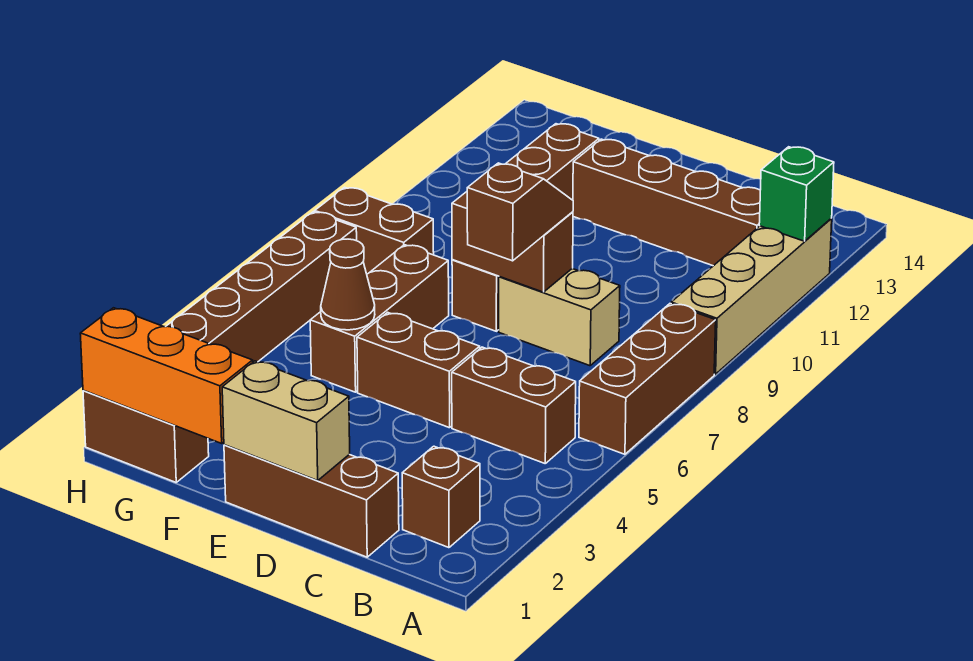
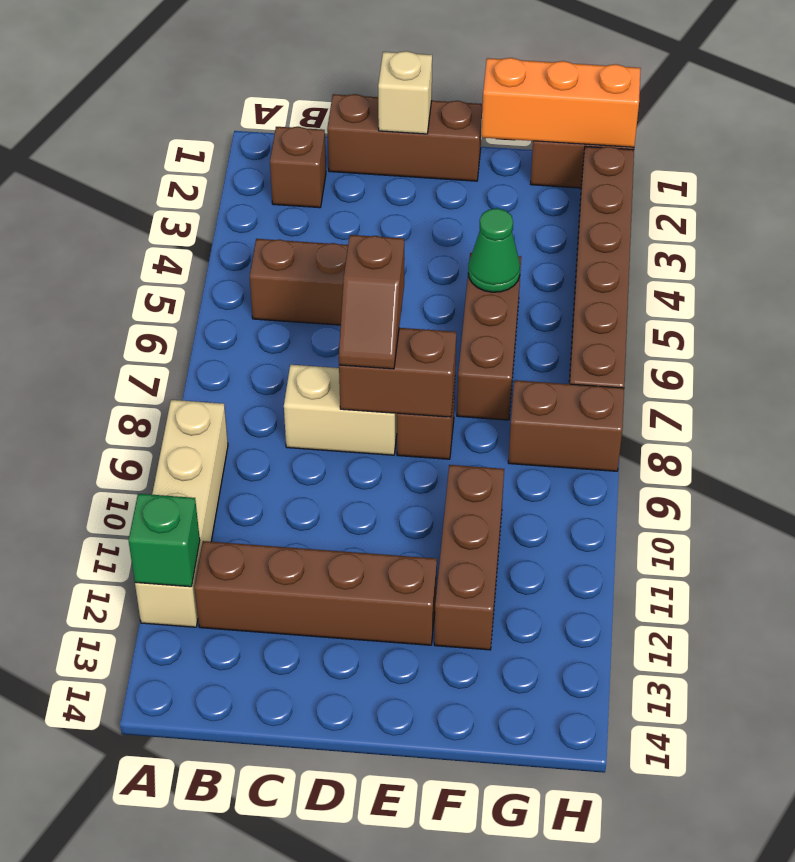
brown brick A6:A8 level 1 -> none
tan brick D1:E1 level 2 -> tan brick D1 level 2
brown brick D5:E5 level 1 -> none
brown cone F5 level 2 -> green cone F5 level 2

